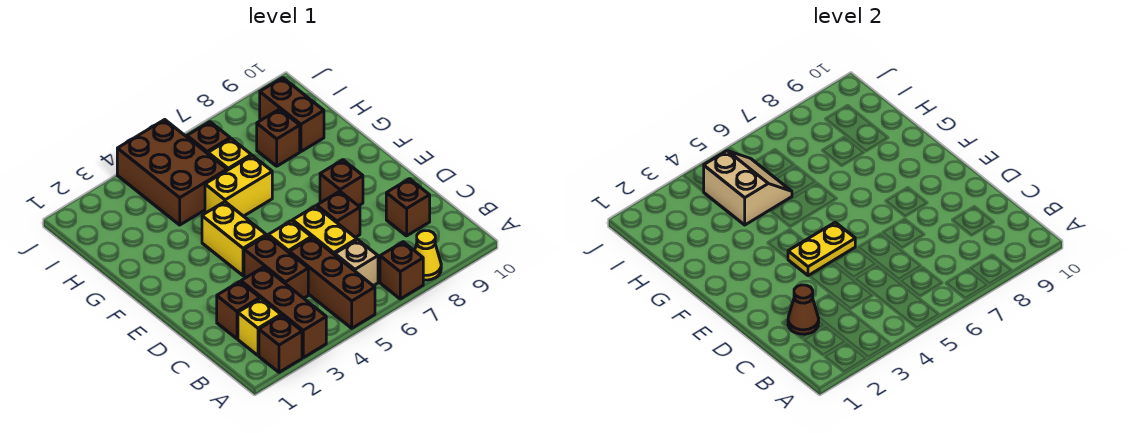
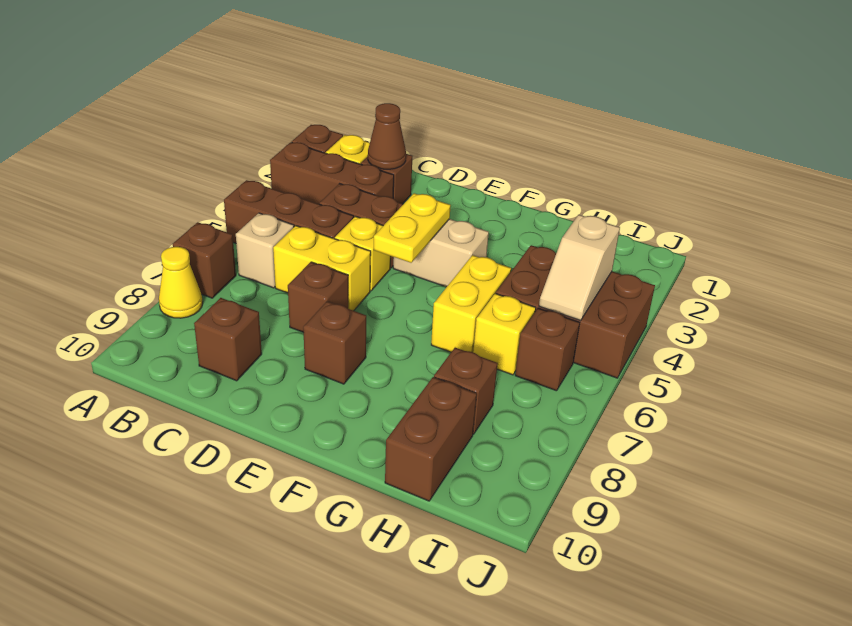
yellow brick E4:F4 level 1 -> tan brick E4:F4 level 1
tan slope H4:I5 level 2 top 4 -> tan slope I4:I5 level 2 top 4
brown brick H9:I9 level 1 -> brown brick H9:H10 level 1

